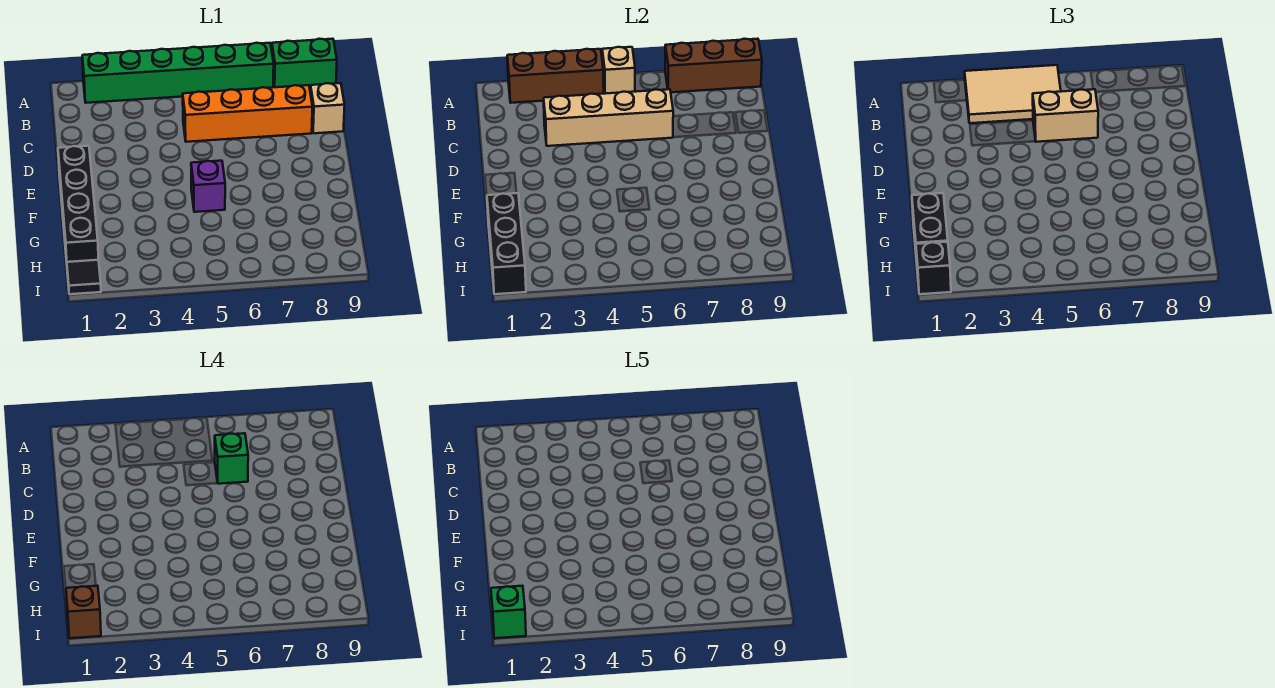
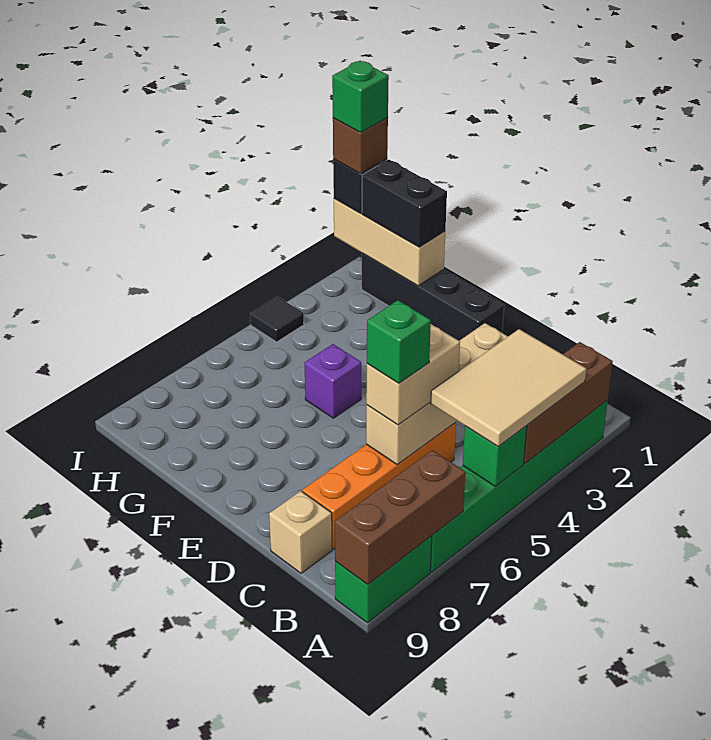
tan brick A5 level 2 -> green brick A5 level 2
black brick G1:I1 level 2 -> tan brick G1:I1 level 2
black tile I1 level 1 -> black tile I4 level 1

